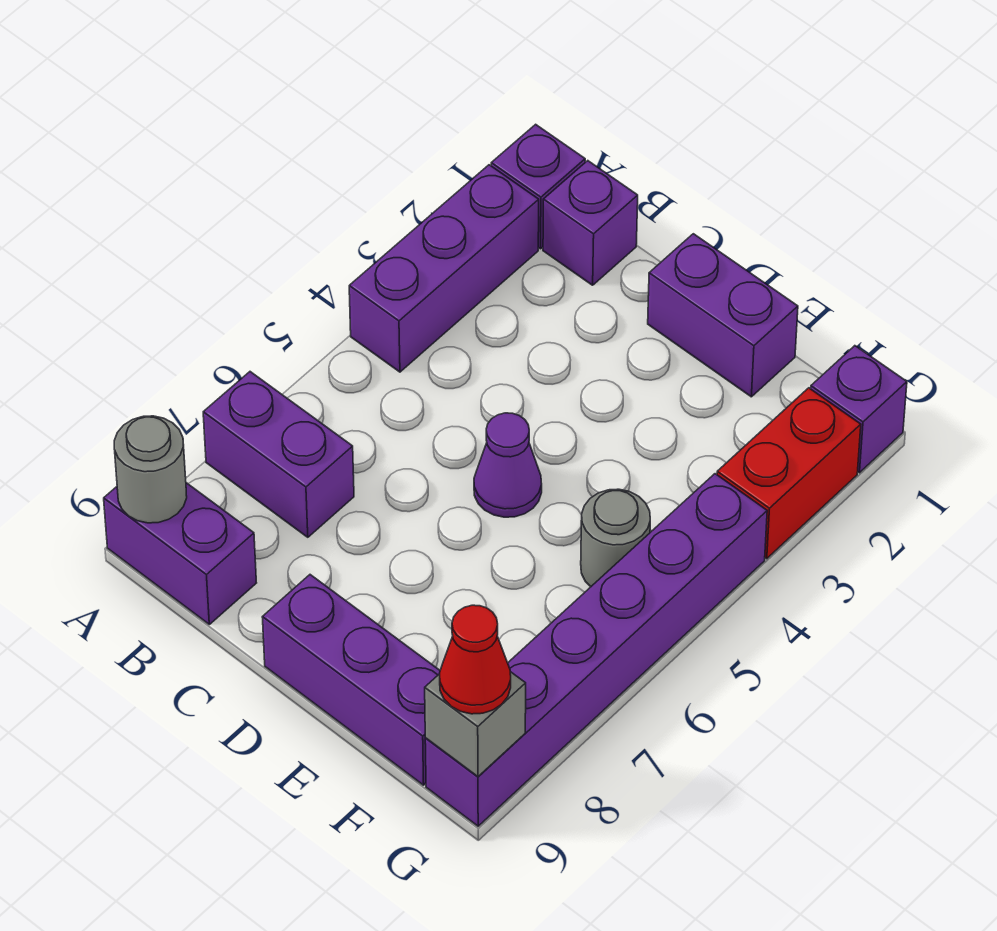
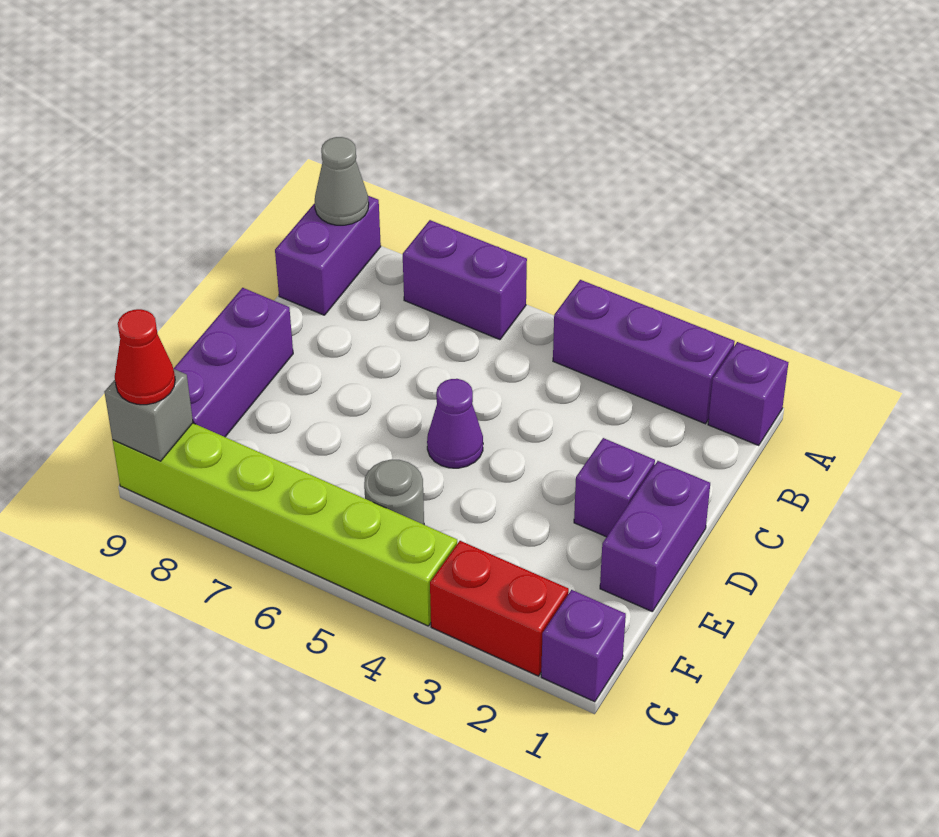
purple brick A7:B7 level 1 -> purple brick A6:A7 level 1
grey round brick A9 level 2 -> grey cone A9 level 2
purple brick B1 level 1 -> purple brick D2 level 1
purple brick G4:G9 level 1 -> lime brick G4:G9 level 1

